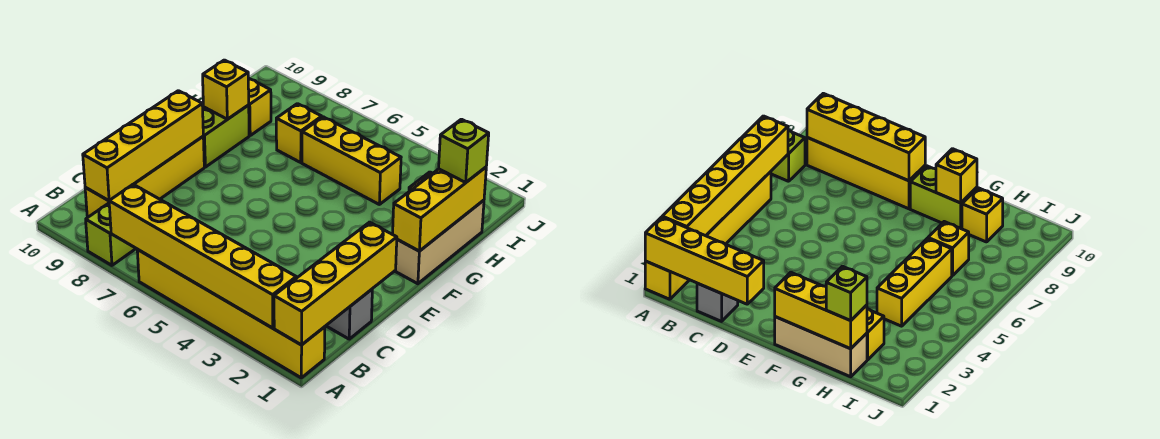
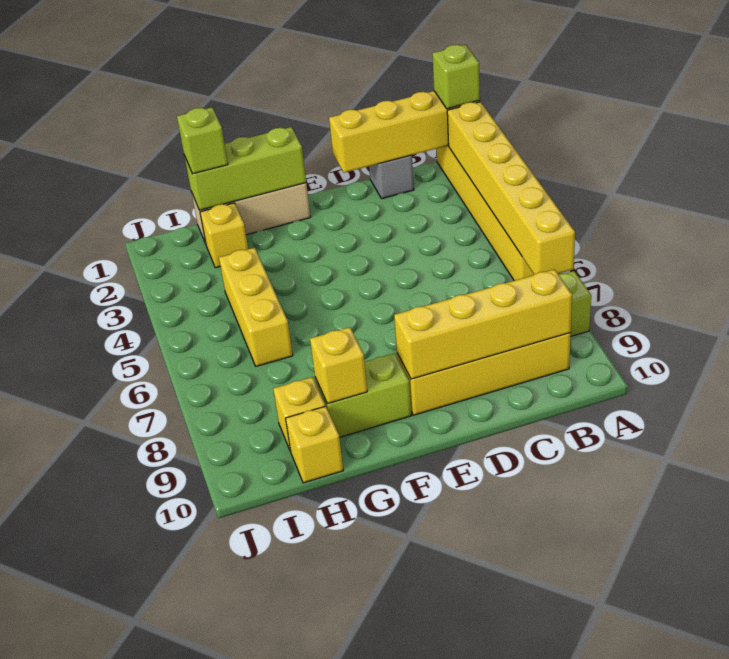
none -> lime brick A1 level 3
yellow brick F1:H1 level 2 -> lime brick F1:H1 level 2
yellow brick H7 level 1 -> yellow brick H10 level 1

